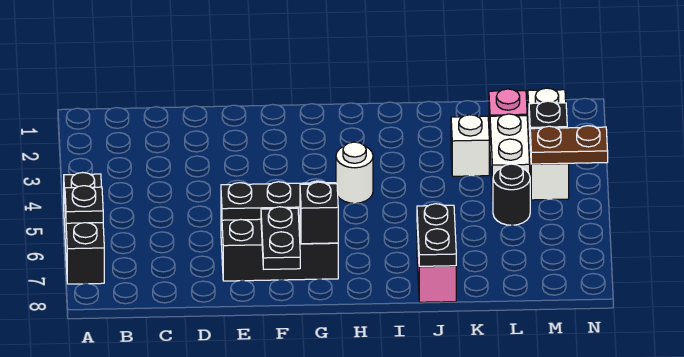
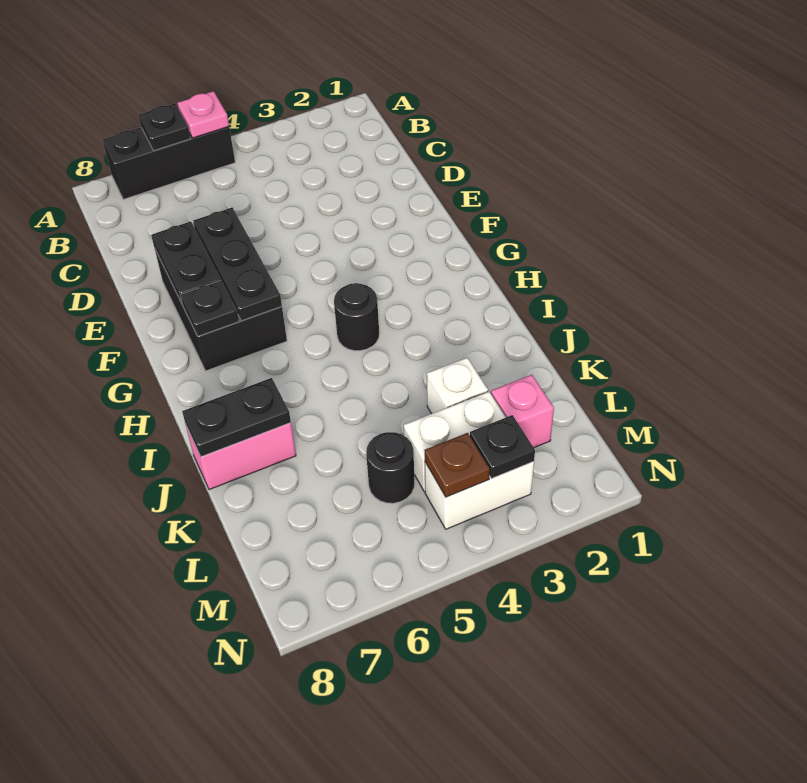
none -> pink plate A5 level 2
black plate F7:F8 level 2 -> black plate E7:F7 level 2
black brick G7 level 2 -> black plate G7 level 2
white round brick H4 level 1 -> black round brick H4 level 1
white brick M2:M4 level 1 -> white brick M3:M4 level 1
brown plate M4:N4 level 2 -> brown plate M4 level 2

